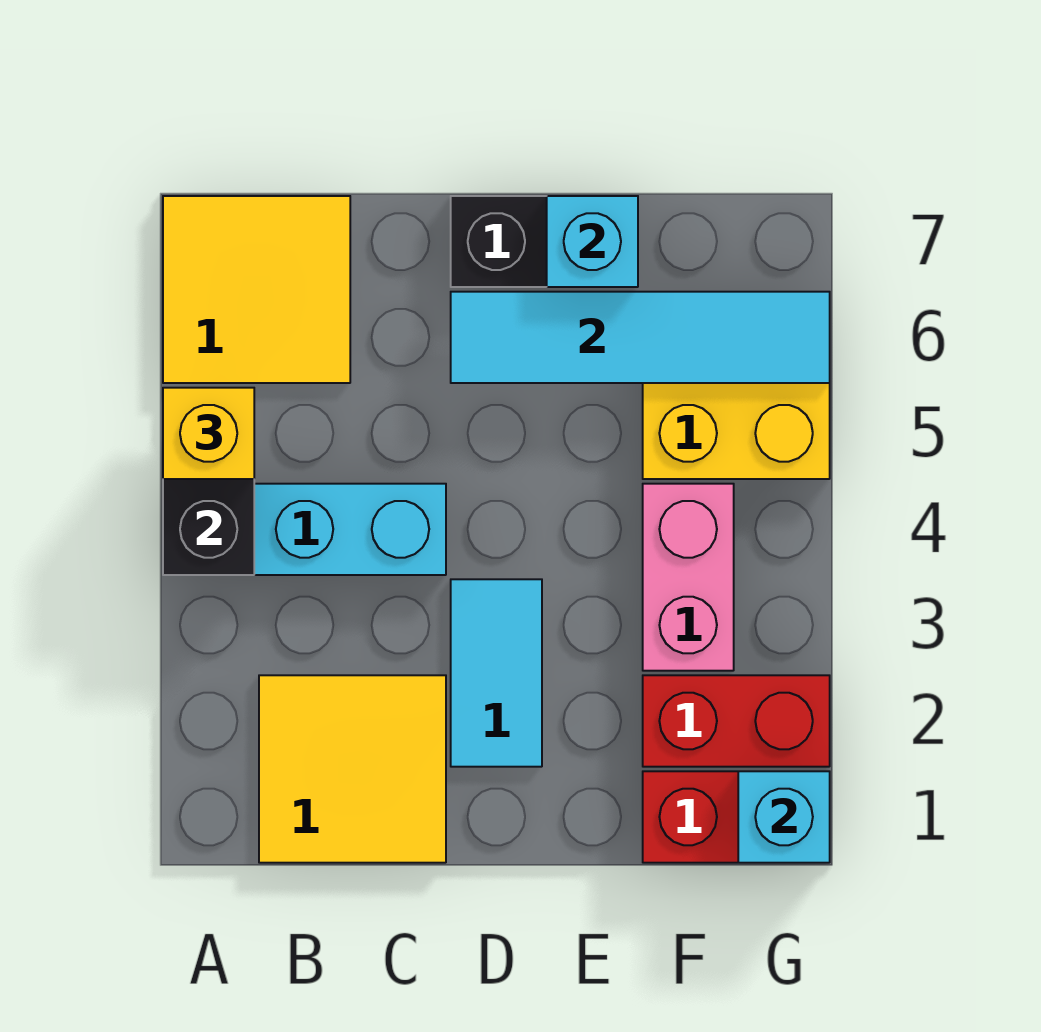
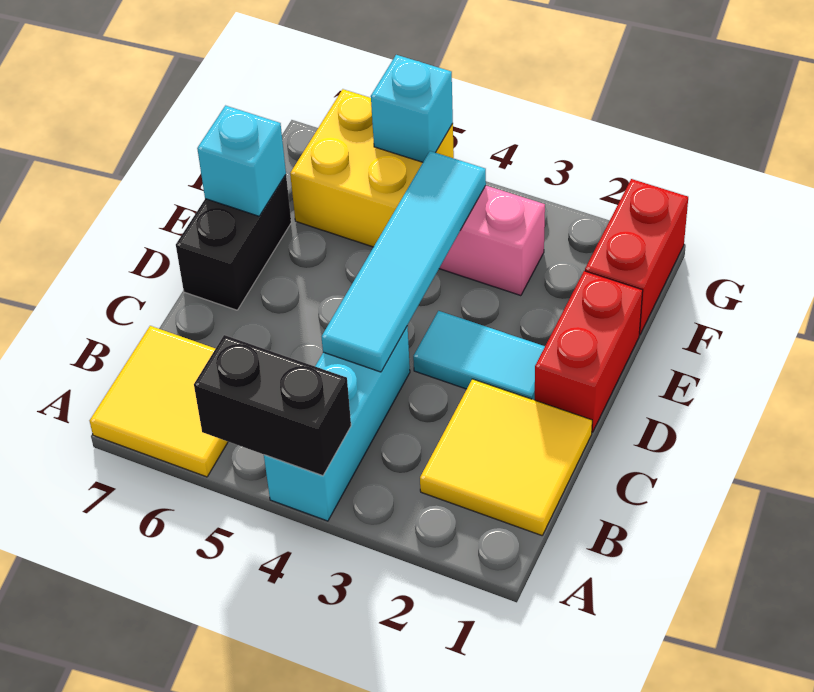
yellow brick A5 level 3 -> none
cyan tile D6:G6 level 2 -> cyan tile C4:F4 level 2
red brick F2:G2 level 1 -> red brick D1:E1 level 1
cyan brick G1 level 2 -> cyan brick G5 level 2

